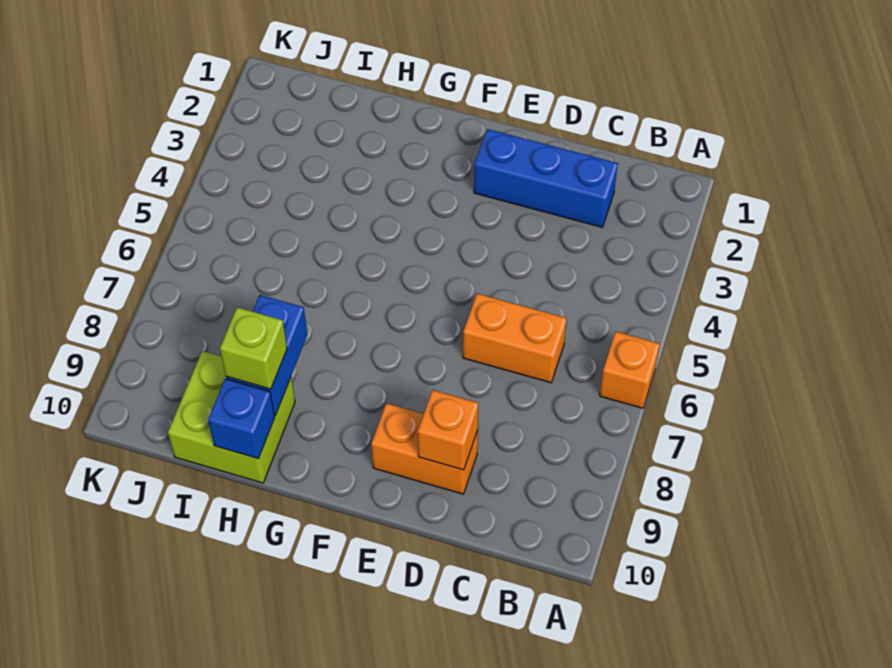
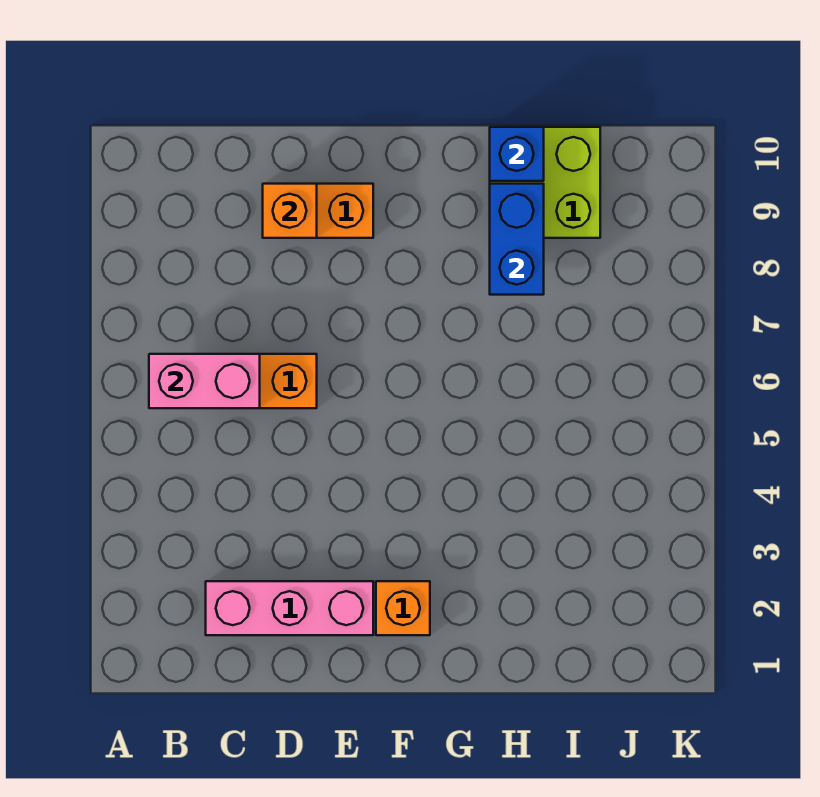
orange brick A6 level 1 -> orange brick F2 level 1
none -> pink brick B6:C6 level 2
blue brick C2:E2 level 1 -> pink brick C2:E2 level 1
lime brick H9 level 3 -> none

